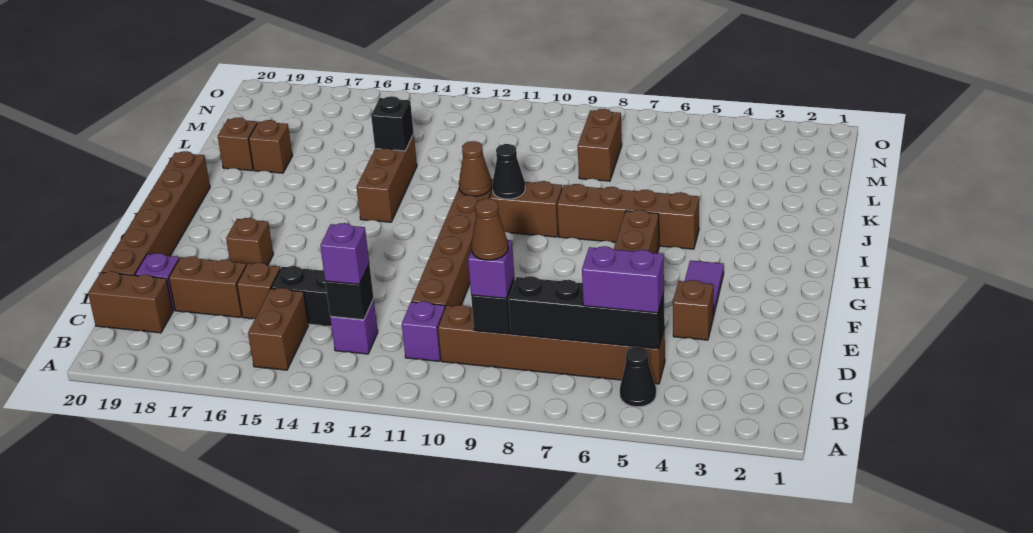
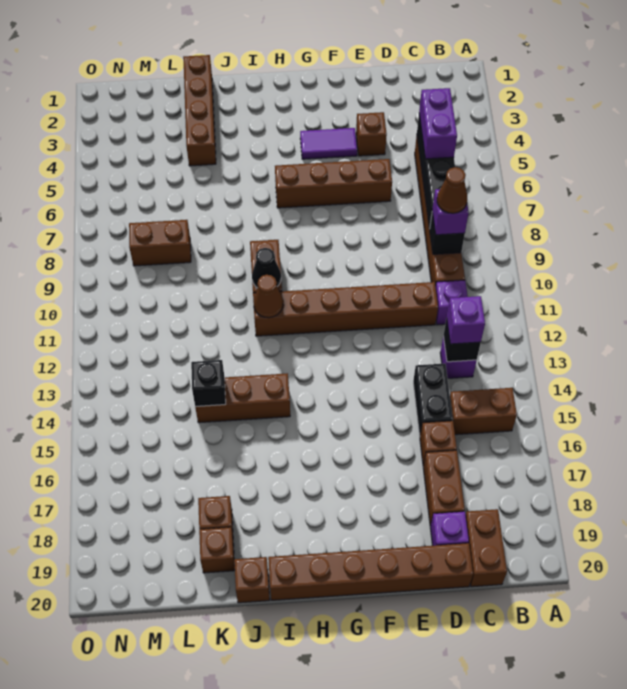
black cone B5 level 1 -> none
brown brick F17 level 1 -> brown brick J20 level 1
brown brick I5:I8 level 1 -> brown brick K1:K4 level 1

